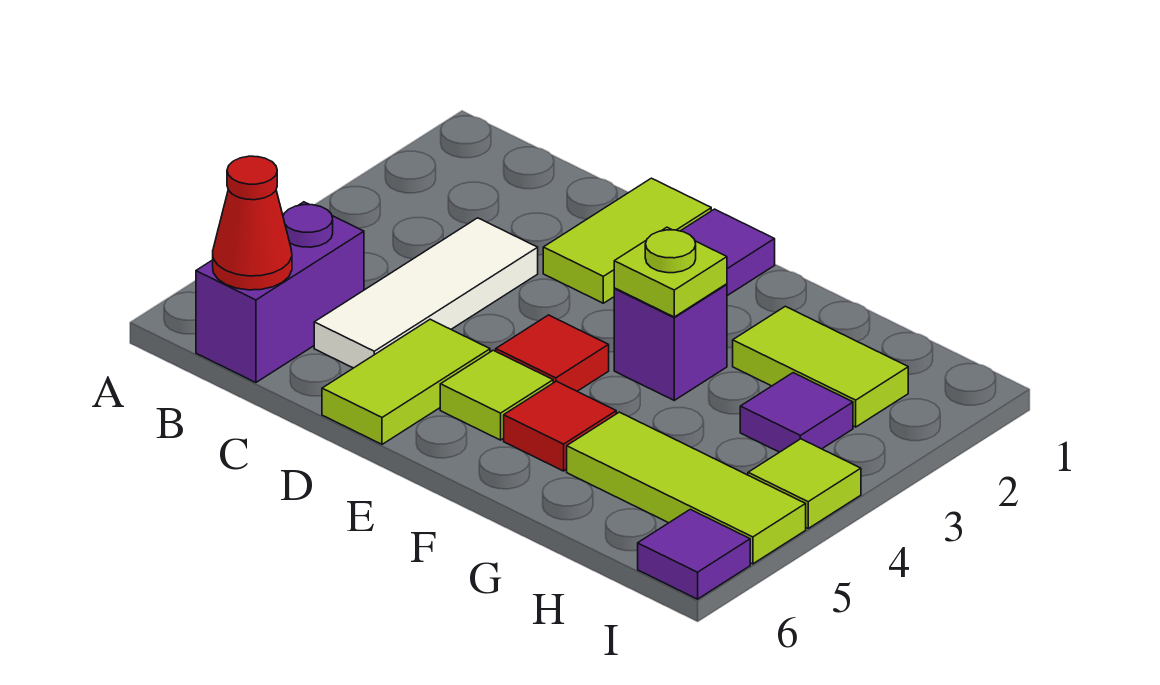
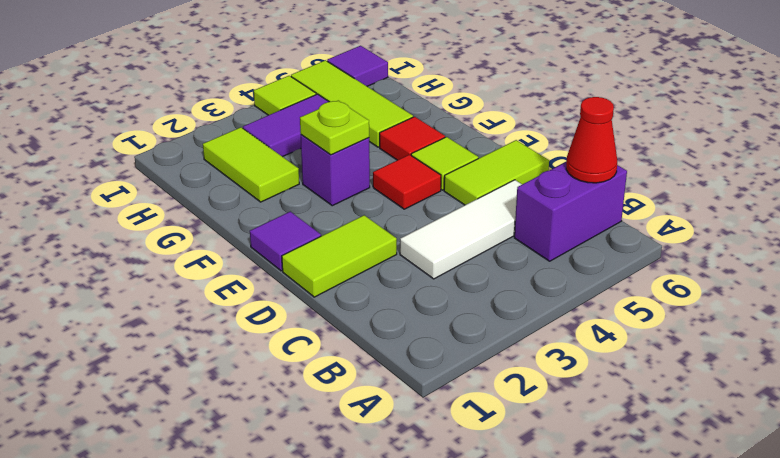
purple tile H3 level 1 -> purple tile H3:H4 level 1

